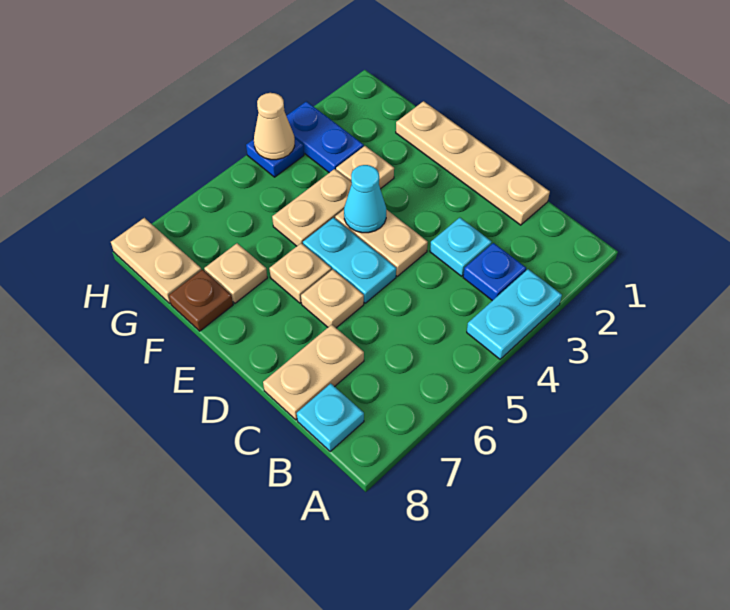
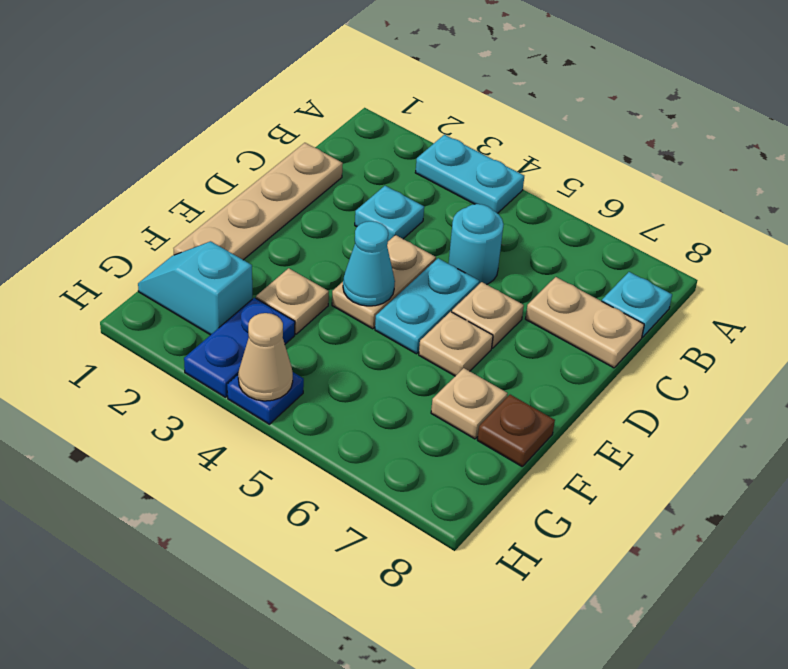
blue plate B3 level 1 -> none
none -> cyan round brick C5 level 1
tan plate F4:F5 level 1 -> none
none -> cyan slope G1:G2 level 1 top 2
tan plate G8:H8 level 1 -> none

